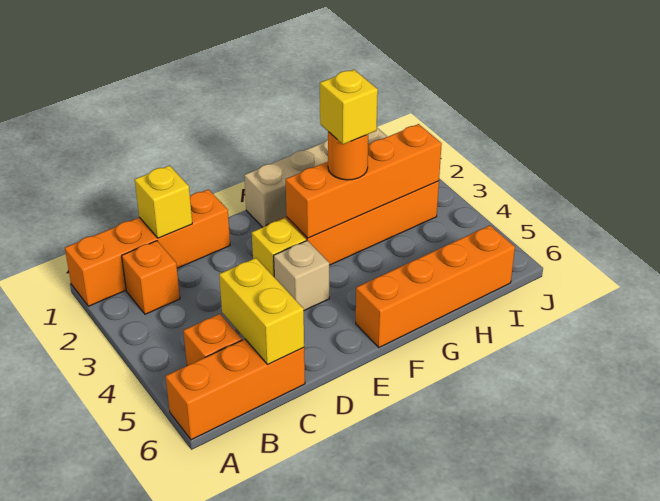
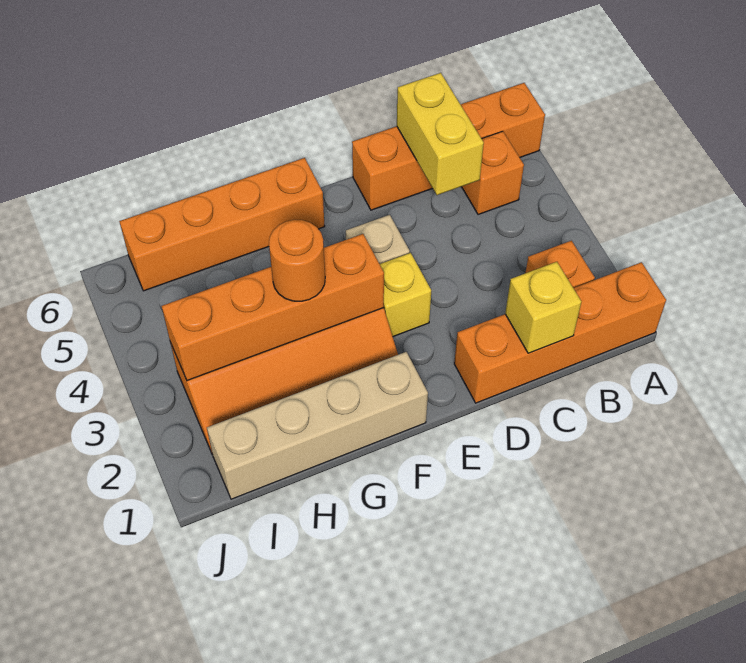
orange brick A6:C6 level 1 -> orange brick A6:D6 level 1
yellow brick G3 level 4 -> none

